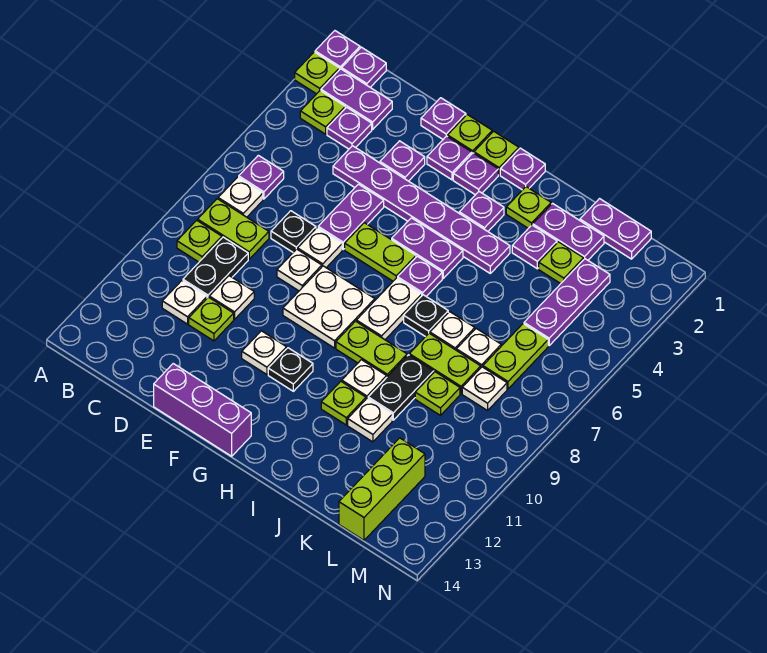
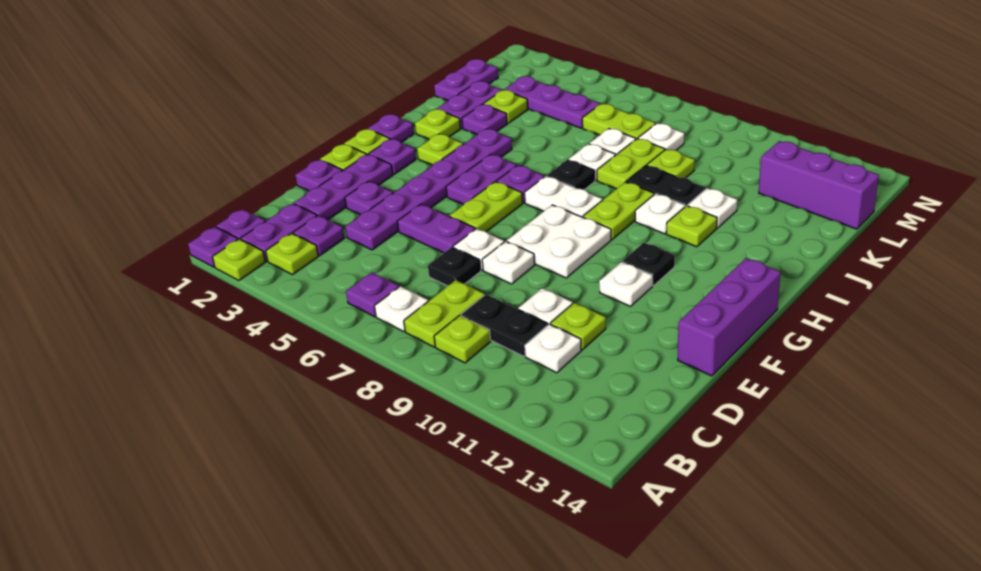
purple plate F2 level 1 -> purple plate D2:F2 level 1
purple plate H3 level 1 -> lime plate H3 level 1
lime brick L12:L14 level 1 -> purple brick L12:L14 level 1

